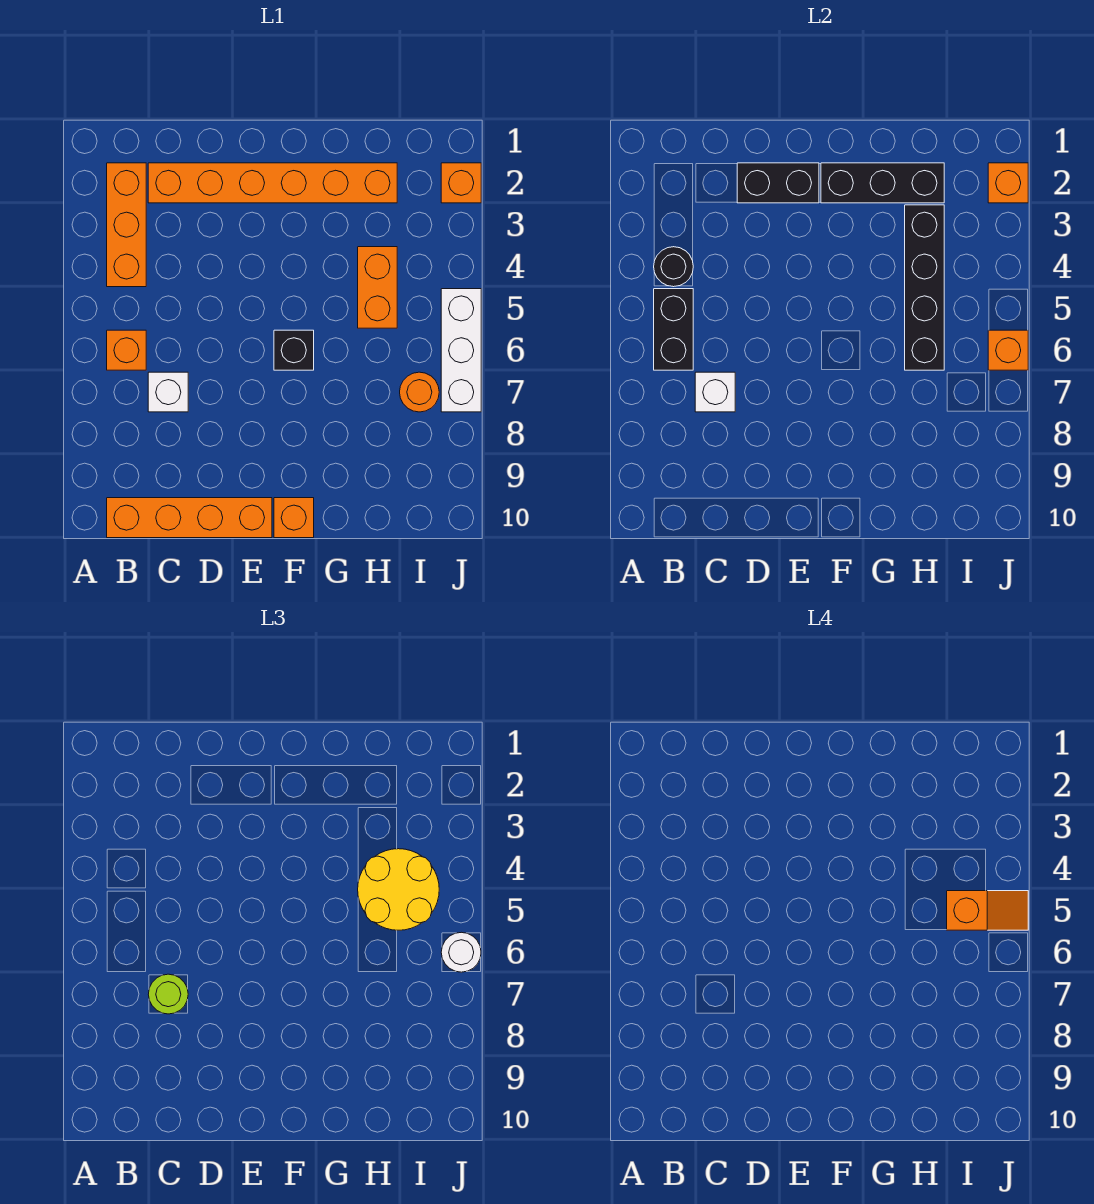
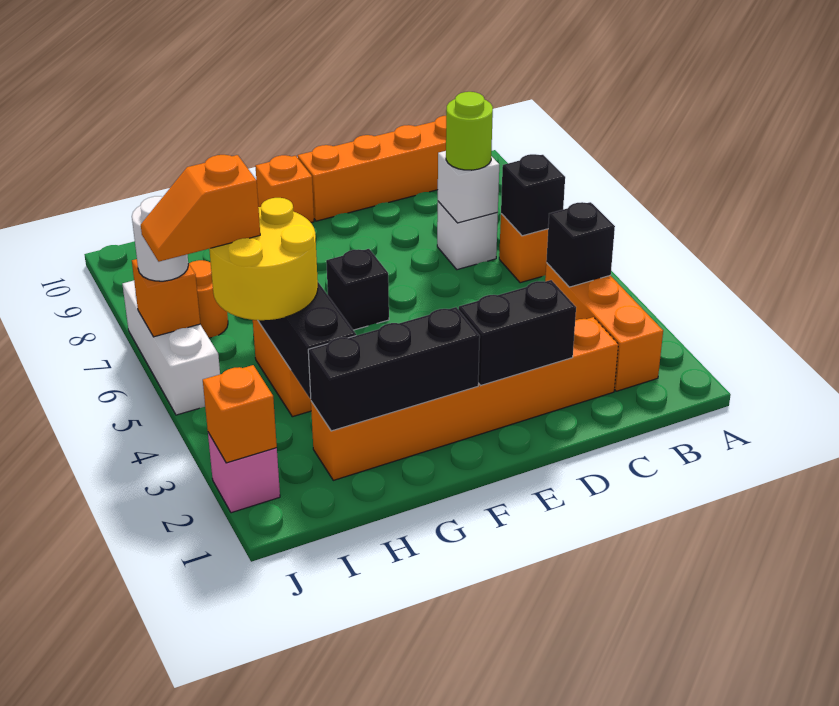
black round brick B4 level 2 -> black brick B4 level 2
black brick B5:B6 level 2 -> black brick B6 level 2
orange brick J2 level 1 -> pink brick J2 level 1

